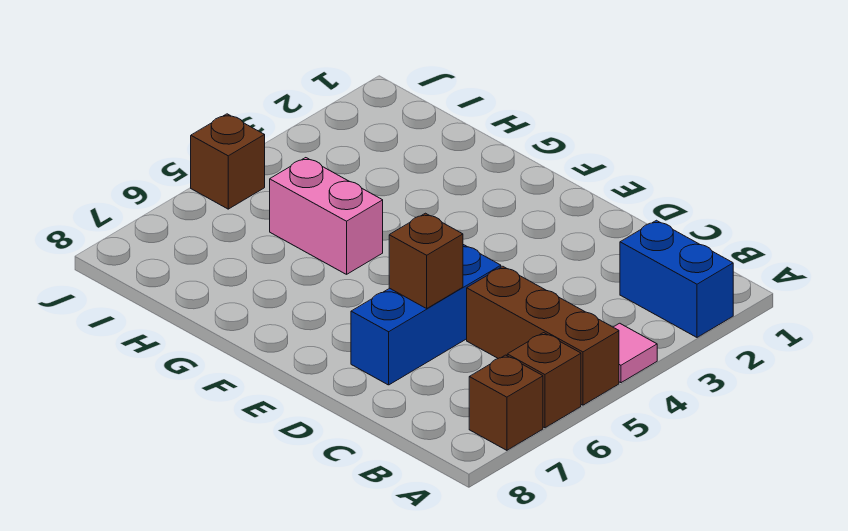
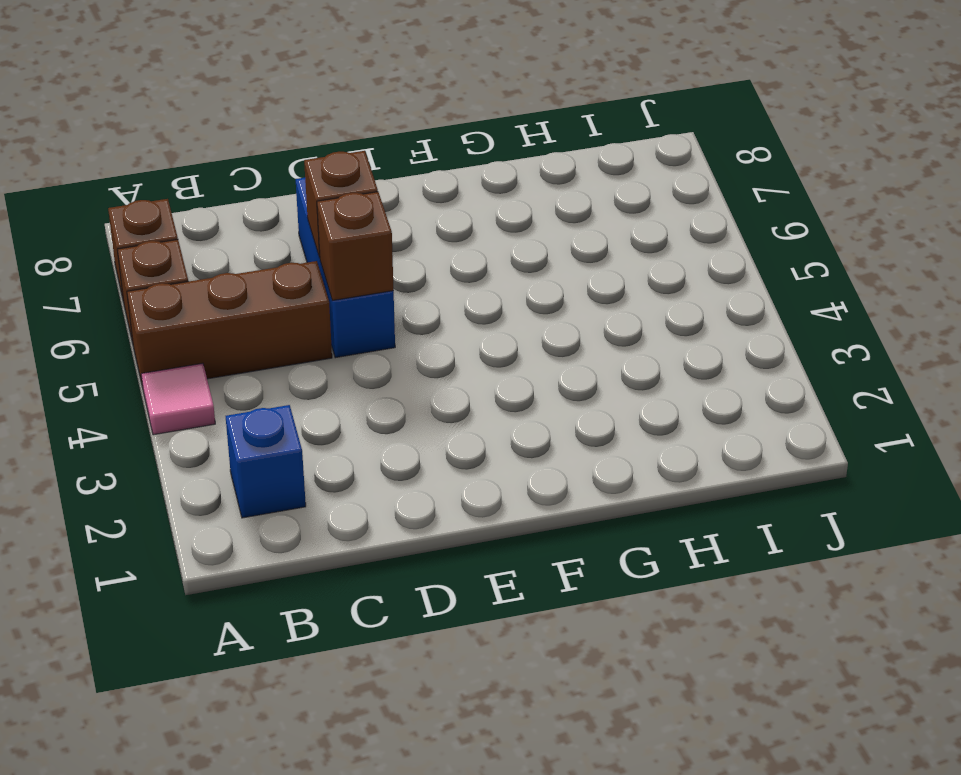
blue brick A2:B2 level 1 -> blue brick B2 level 1
pink brick G5:H5 level 1 -> none
brown brick J5 level 1 -> brown brick D5 level 2

